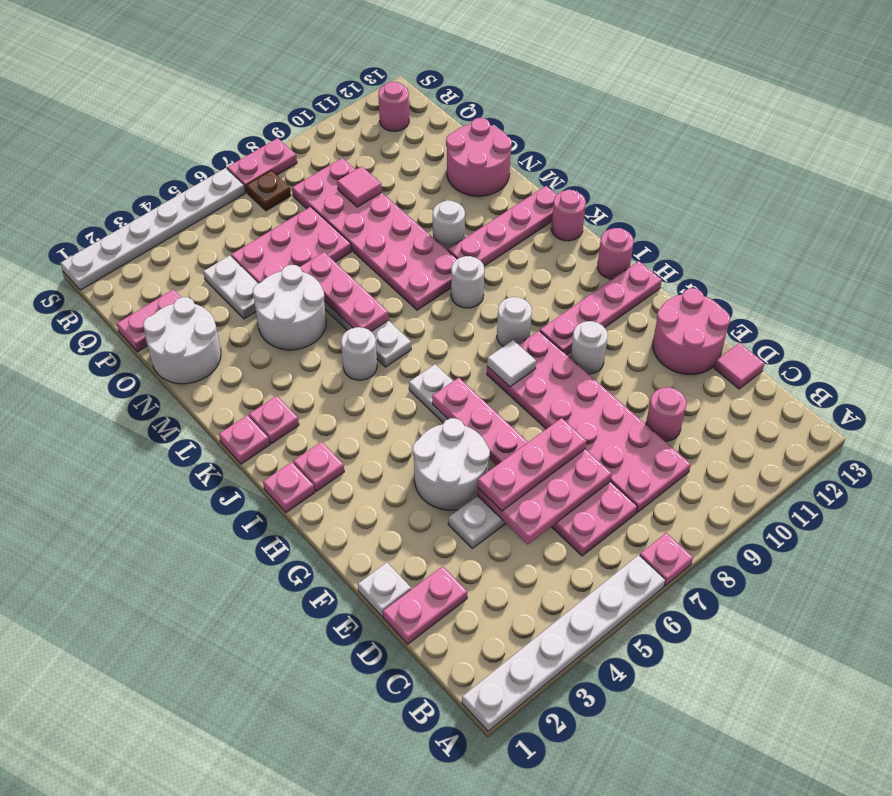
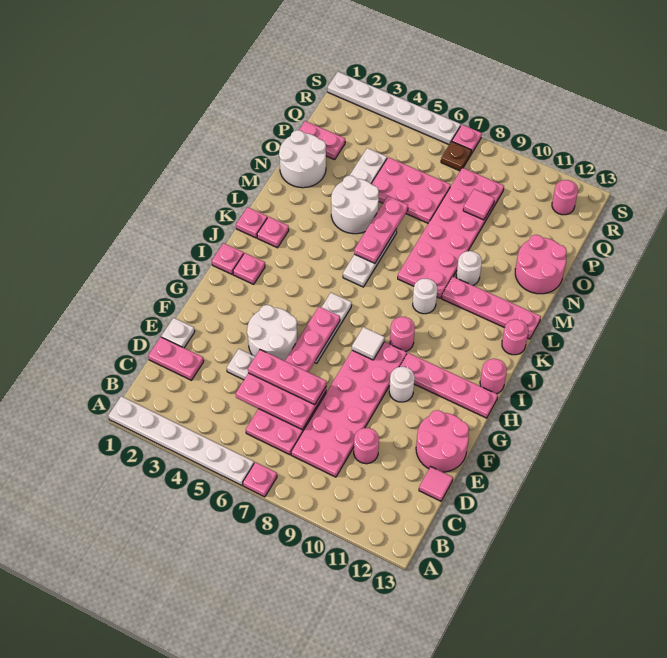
white round brick I9 level 1 -> pink round brick I9 level 1
white round brick K5 level 1 -> none
pink plate S7:S8 level 1 -> pink plate S7 level 1

